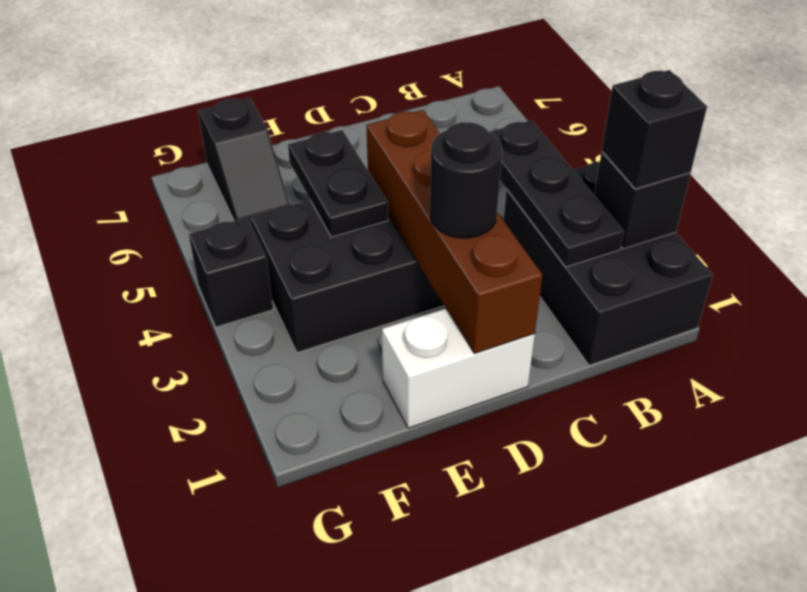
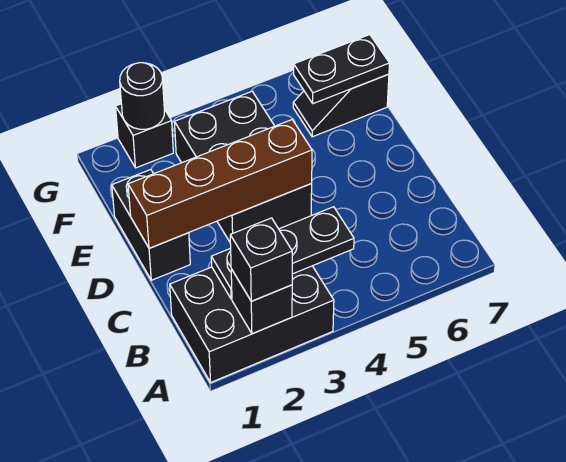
white brick D1:E1 level 1 -> black brick D1:E1 level 1
black round brick D2 level 3 -> black round brick G2 level 2
black plate E4:E5 level 2 -> black plate F6:F7 level 2
black brick G4 level 1 -> black brick G2 level 1

